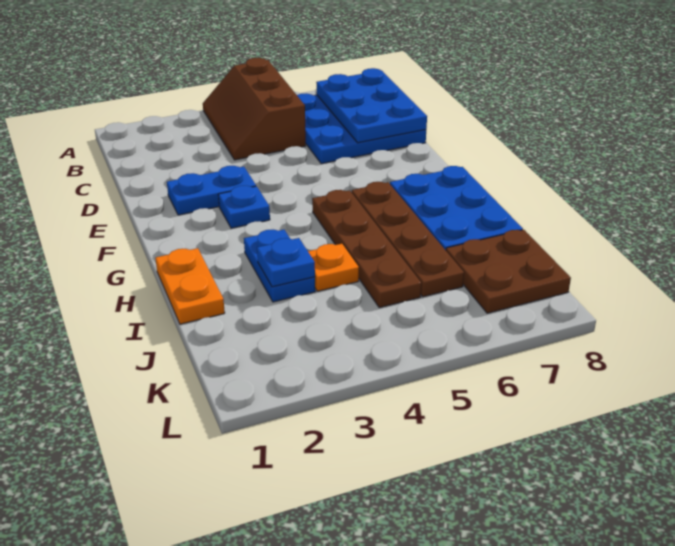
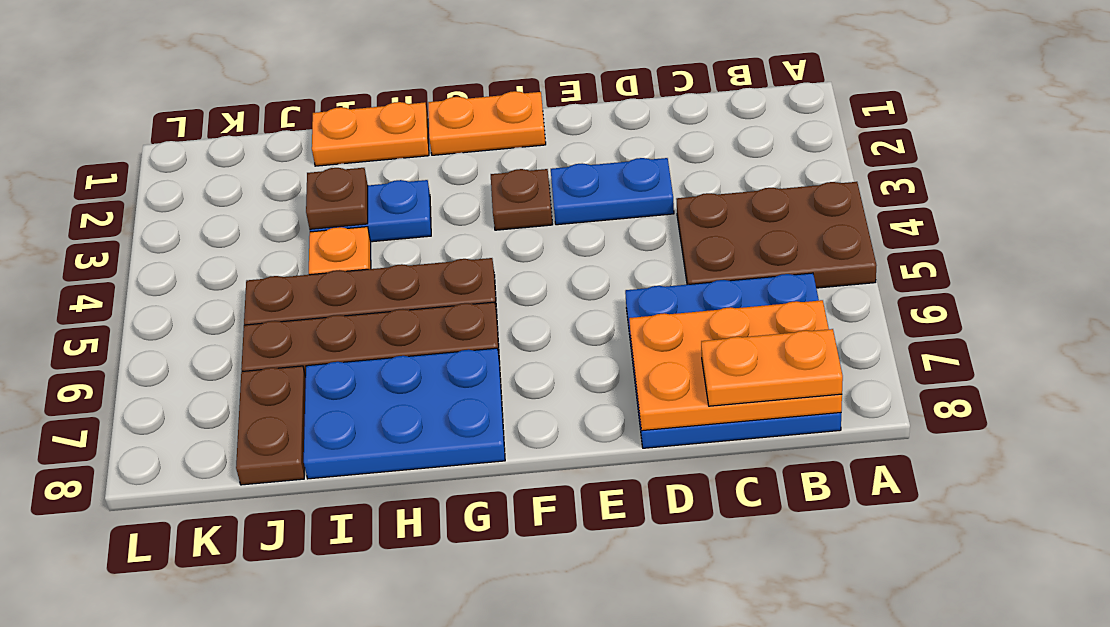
brown slope A4:C5 level 1 top 5 -> brown plate A4:C5 level 1
blue plate B7:D8 level 2 -> orange plate B7:D8 level 2
none -> orange plate B8:C8 level 3
blue plate E2:E3 level 1 -> blue plate D3:E3 level 1
none -> orange plate F1:G1 level 1
blue plate F3 level 1 -> brown plate F3 level 1
blue plate I3 level 2 -> brown plate I3 level 2
brown plate J7:K8 level 1 -> brown plate J7:J8 level 1

